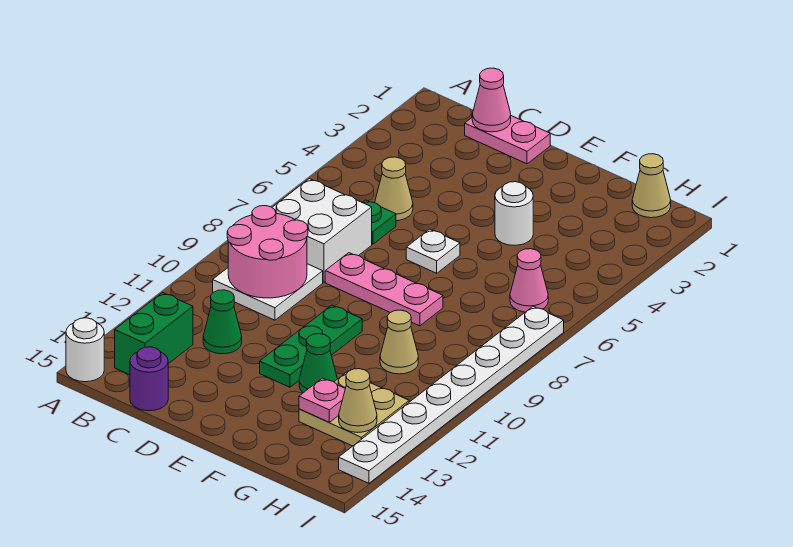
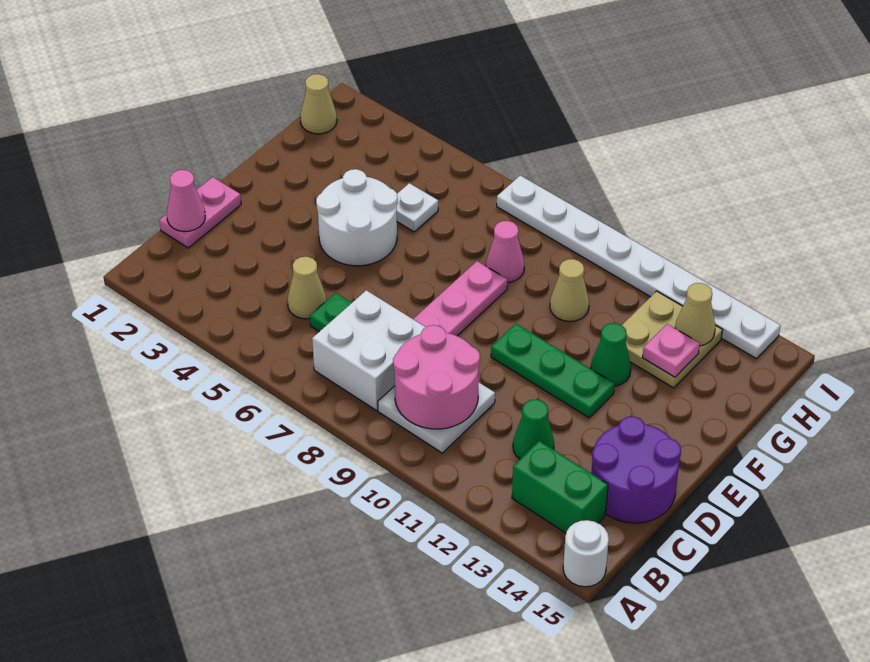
purple round brick C15 level 1 -> purple round brick C14:D15 level 1
white plate E6 level 1 -> white plate G5 level 1
white round brick F4 level 1 -> white round brick E4:F5 level 1
pink cone H6 level 1 -> pink cone G8 level 1

